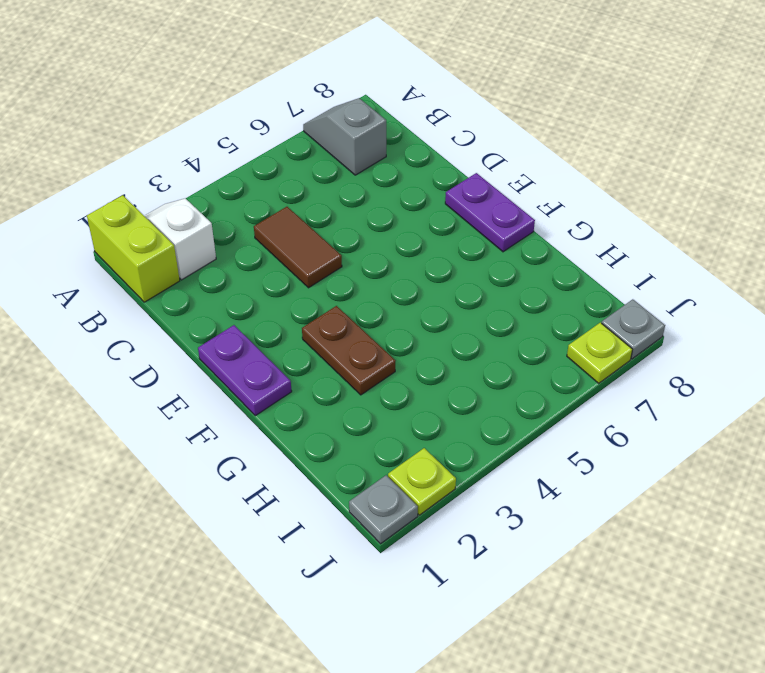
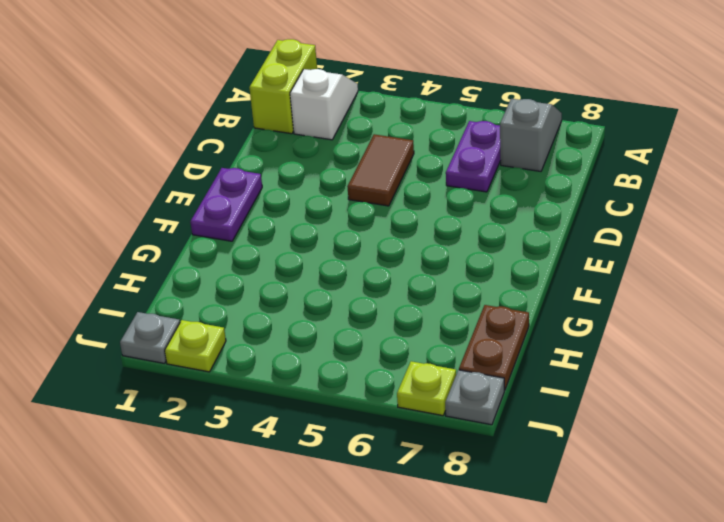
purple plate E8:F8 level 1 -> purple plate B6:C6 level 1
brown plate F3:G3 level 1 -> brown plate H8:I8 level 1

